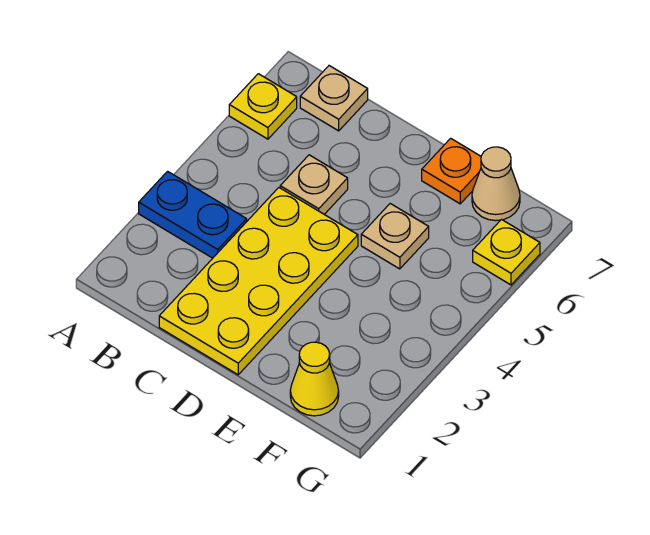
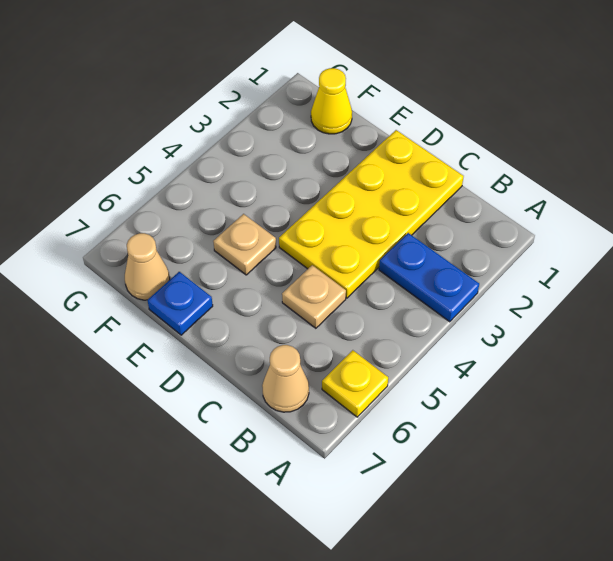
tan plate B7 level 1 -> tan cone B7 level 1
orange plate E7 level 1 -> blue plate E7 level 1
yellow plate G6 level 1 -> none

